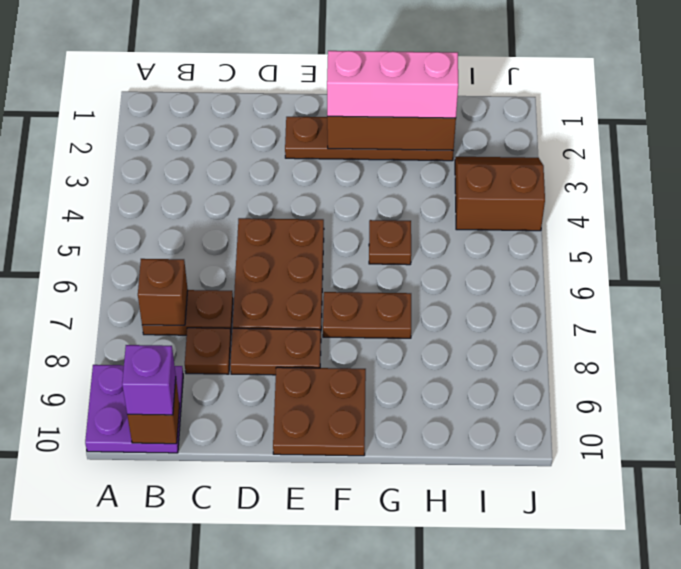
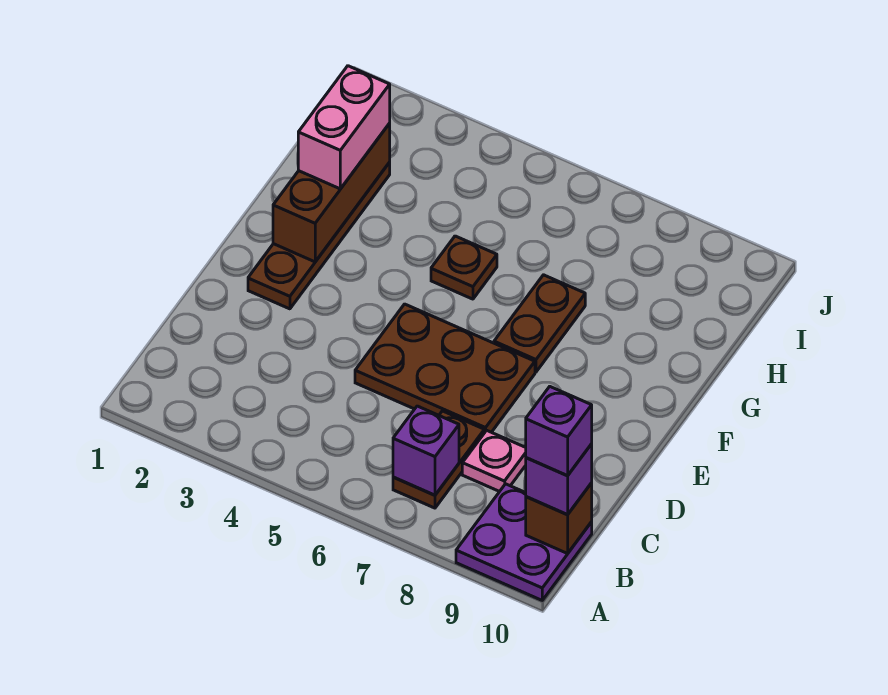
brown brick B7 level 2 -> purple brick B7 level 2
none -> purple brick B10 level 4
brown plate C8 level 1 -> pink plate C8 level 1
brown plate D8:E8 level 1 -> none
brown plate E9:F10 level 1 -> none
pink brick F2:H2 level 3 -> pink brick G2:H2 level 3
brown slope I3:J4 level 1 top 4 -> none

